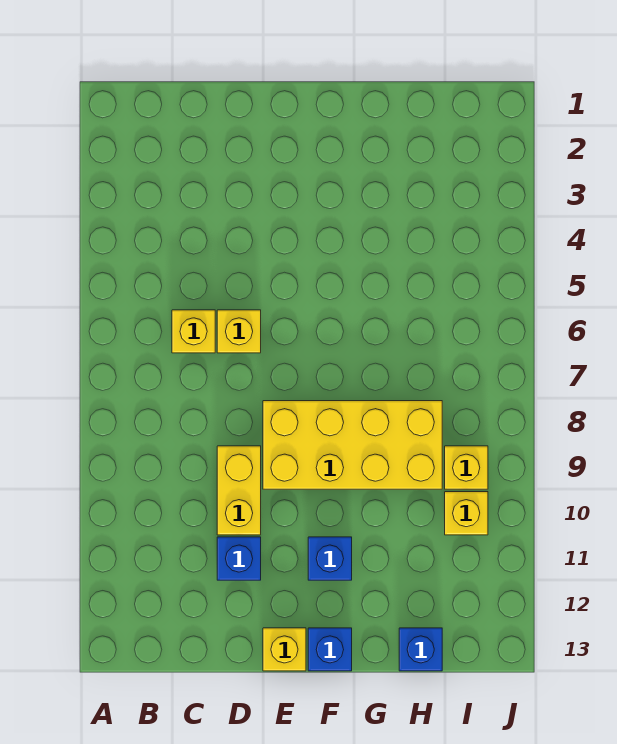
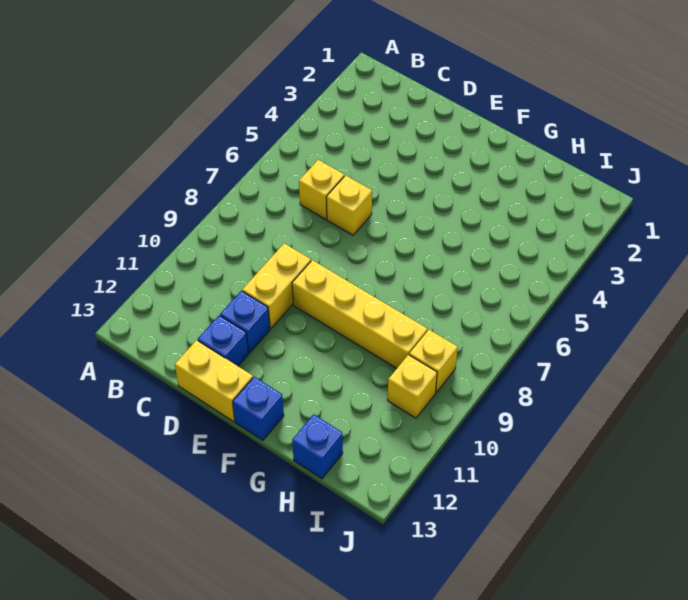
yellow brick E8:H9 level 1 -> yellow brick E9:H9 level 1
yellow brick E13 level 1 -> yellow brick D13:E13 level 1
blue brick F11 level 1 -> blue brick D12 level 1

